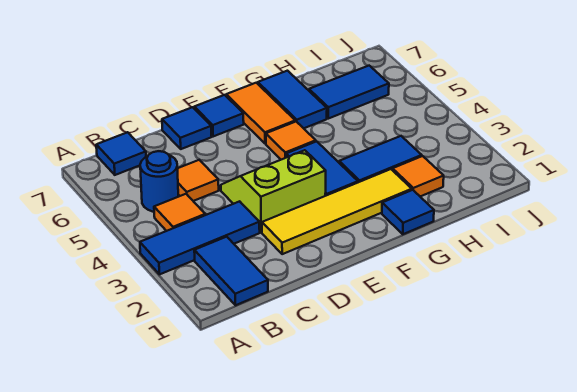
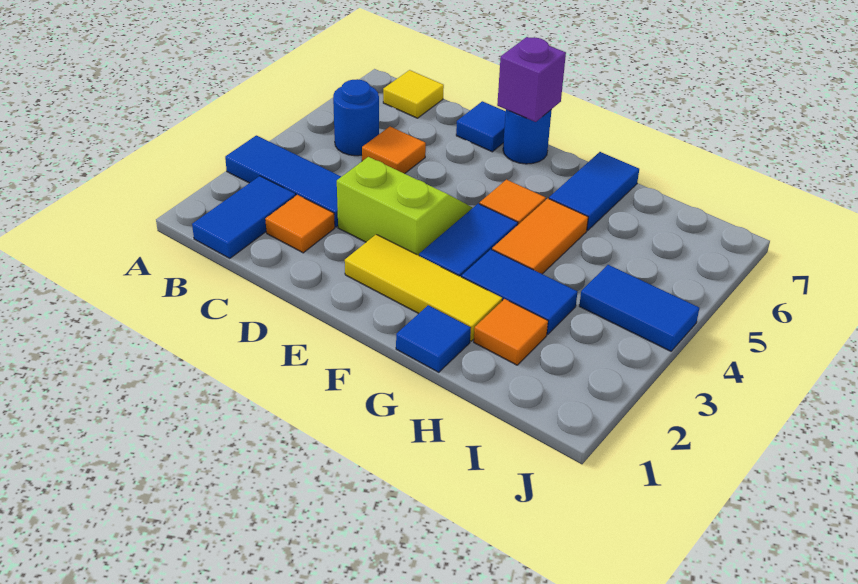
orange tile B4 level 1 -> orange tile C2 level 1
blue tile B7 level 1 -> yellow tile B7 level 1
yellow tile D2:G2 level 1 -> yellow tile E2:G2 level 1
blue tile E7 level 1 -> blue round brick E7 level 1
none -> purple brick E7 level 2
orange tile F6:F7 level 1 -> orange tile G4:G5 level 1
blue tile H6:I6 level 1 -> blue tile I4:J4 level 1

